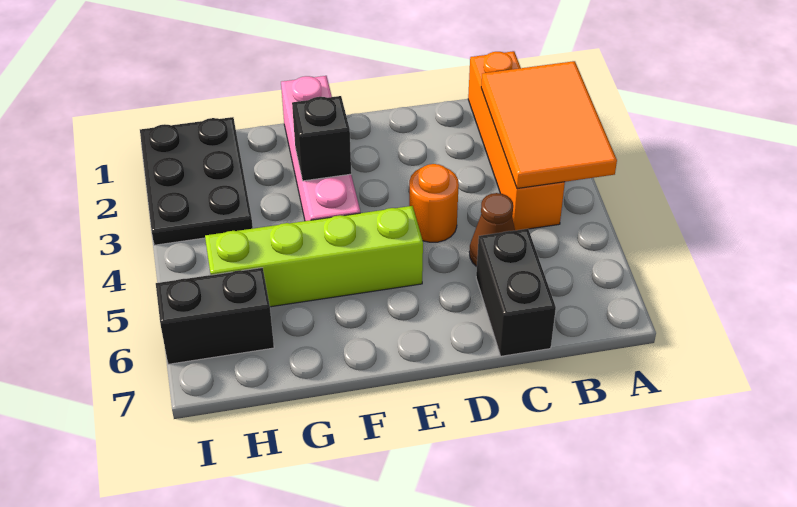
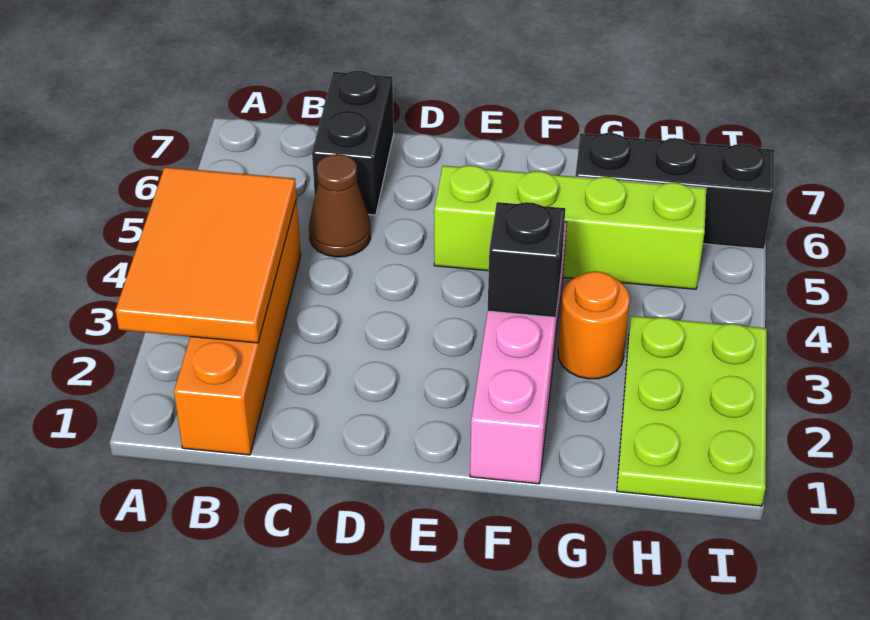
orange round brick D4 level 1 -> orange round brick G3 level 1
black plate H1:I3 level 1 -> lime plate H1:I3 level 1
black brick H6:I6 level 1 -> black brick G6:I6 level 1

